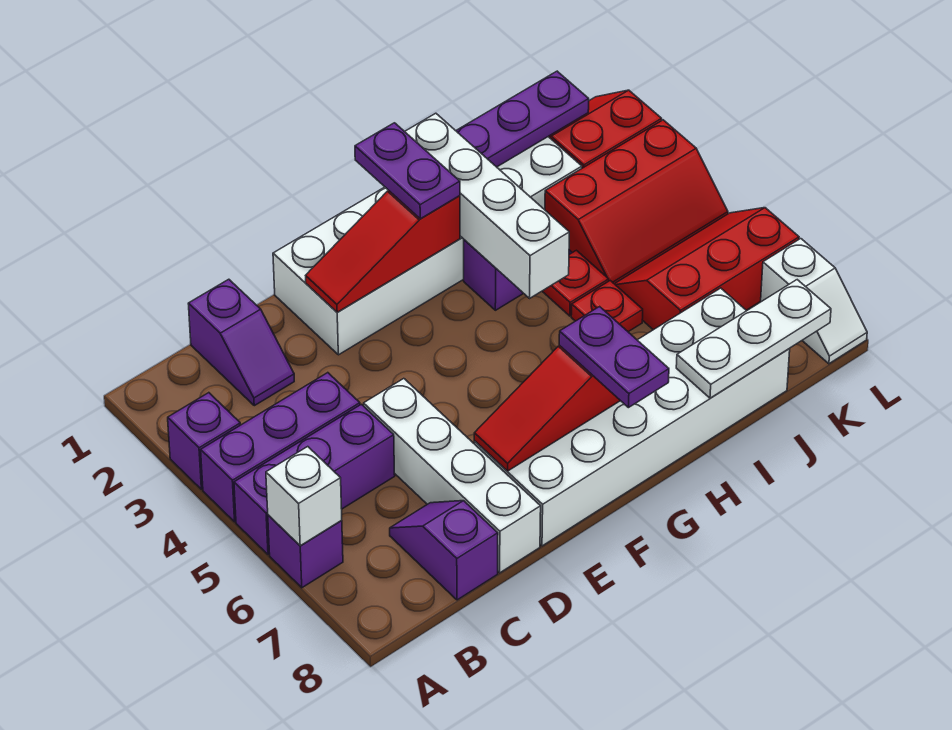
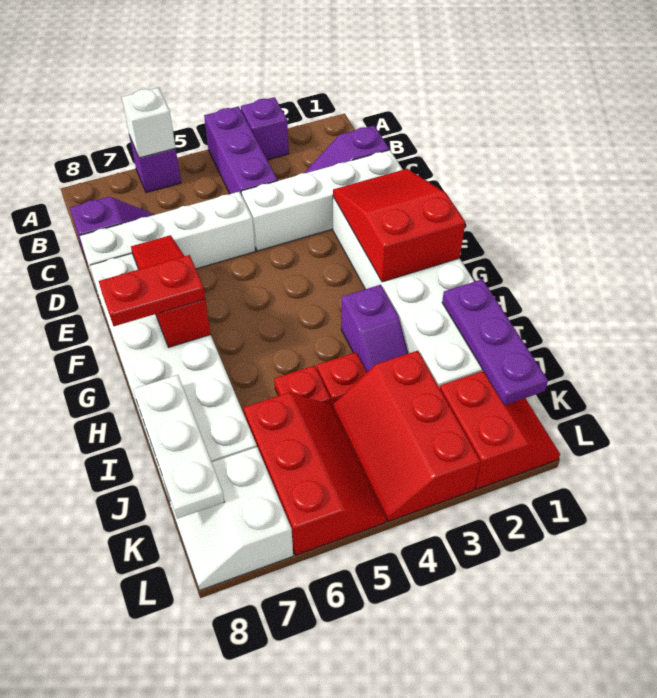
purple brick A5:C5 level 1 -> none
red slope E2:G2 level 2 top G -> red slope E1:G2 level 2 top G
purple plate G1:G2 level 3 -> none
purple plate G7:G8 level 3 -> red plate G7:G8 level 3
white brick H1:H4 level 2 -> white brick D1:D4 level 1
white slope L7:L8 level 1 top 7 -> white slope K7:L8 level 1 top 7

